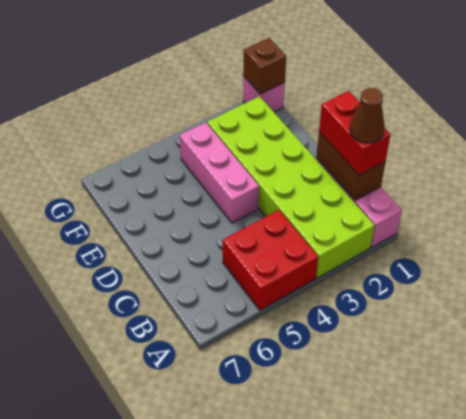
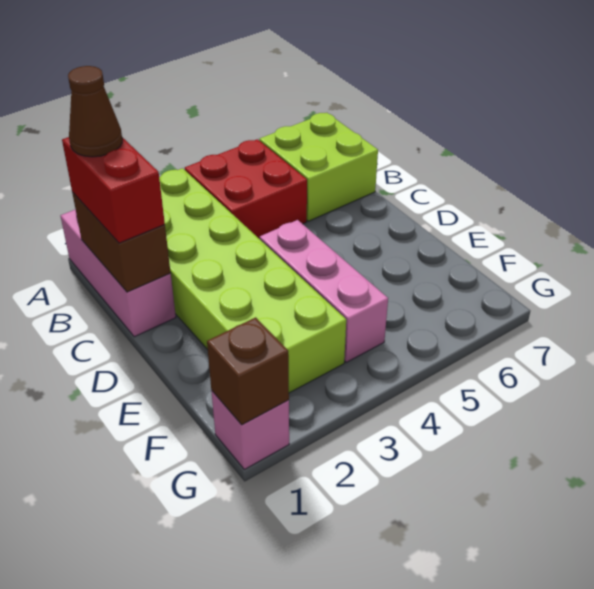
none -> lime brick A6:B7 level 1

